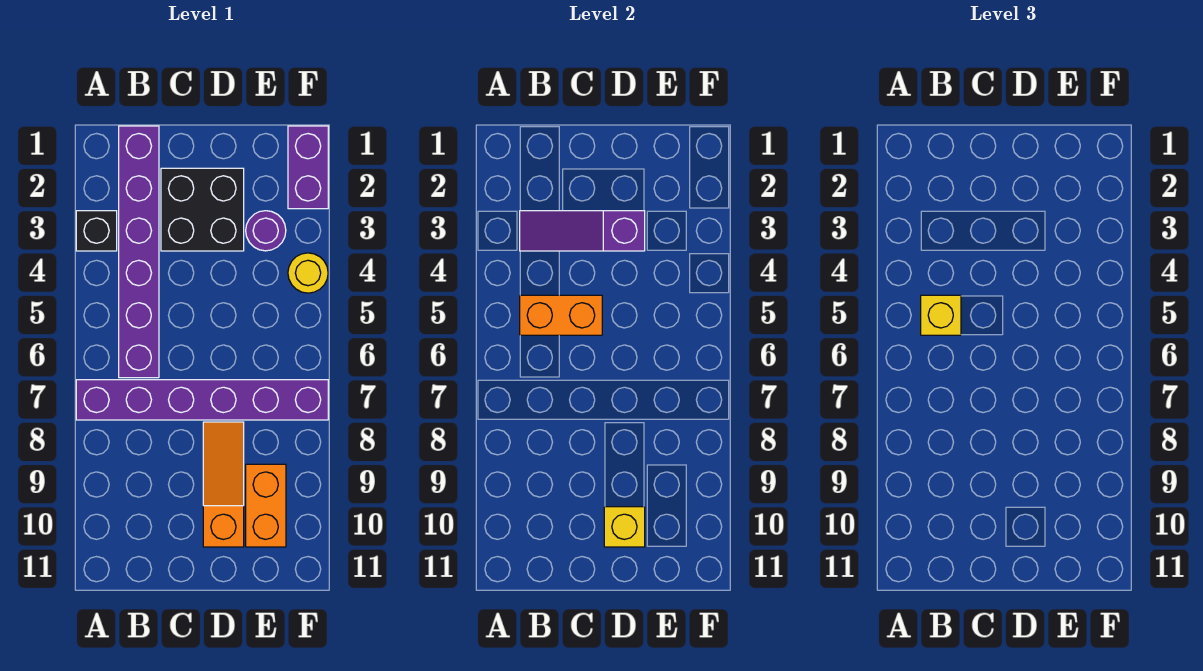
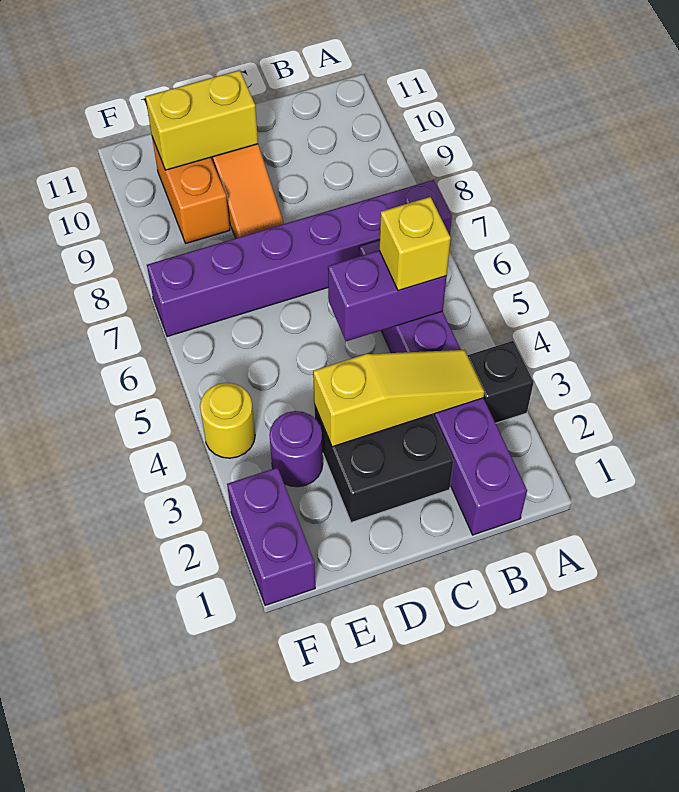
purple slope B3:D3 level 2 top D -> yellow slope B3:D3 level 2 top D
orange brick B5:C5 level 2 -> purple brick B5:C5 level 2
yellow brick D10 level 2 -> yellow brick D10:E10 level 2

